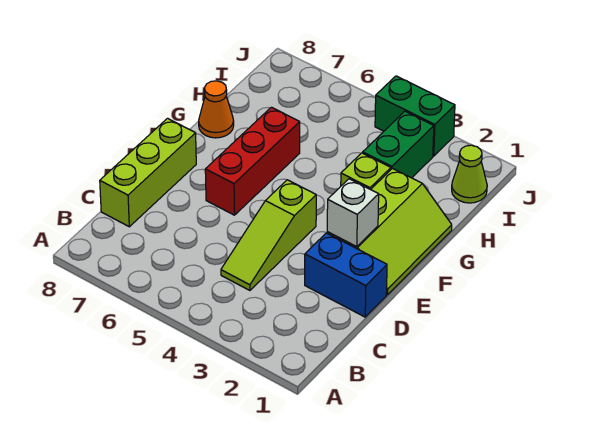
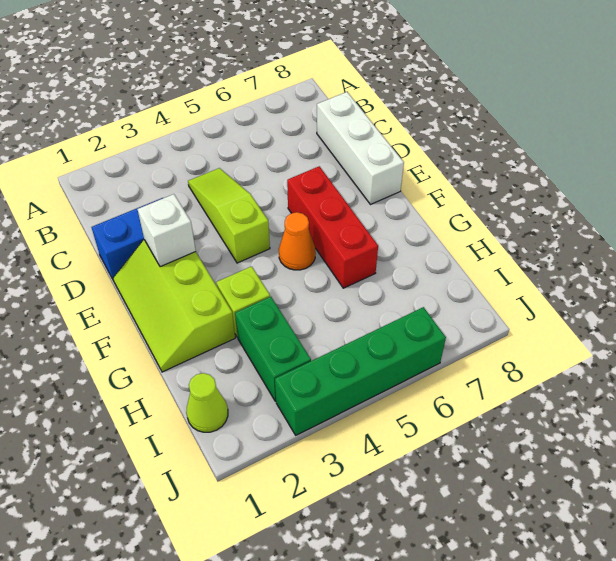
lime brick C8:E8 level 1 -> white brick C8:E8 level 1
orange cone G8 level 1 -> orange cone F5 level 1
green brick J3:J4 level 1 -> green brick J3:J6 level 1

